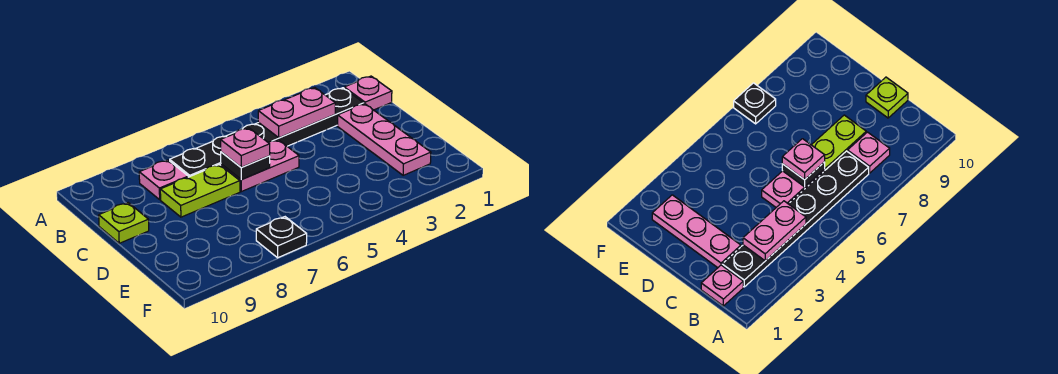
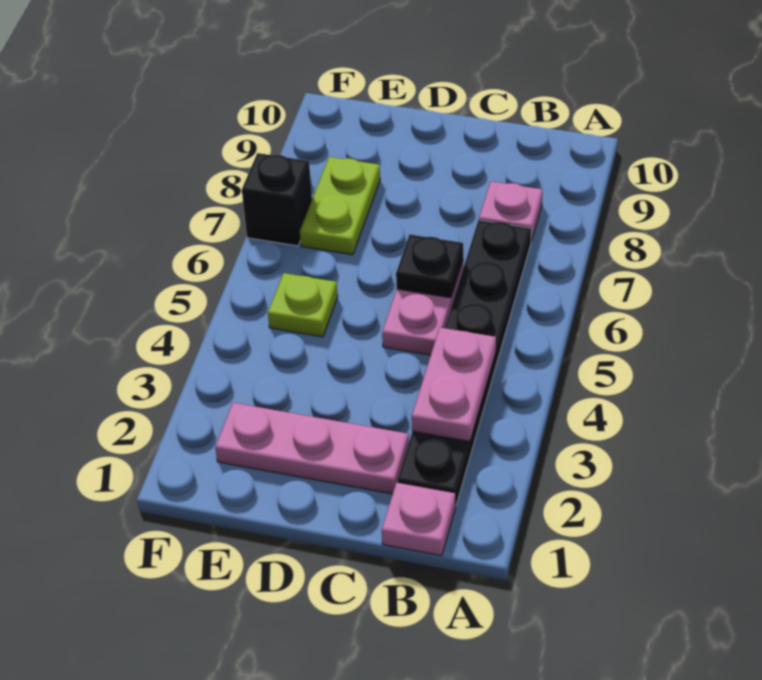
pink plate C6 level 3 -> none
lime plate C7:C8 level 1 -> lime plate E7:E8 level 1
lime plate C10 level 1 -> lime plate E5 level 1
black plate F7 level 1 -> black brick F7 level 1

